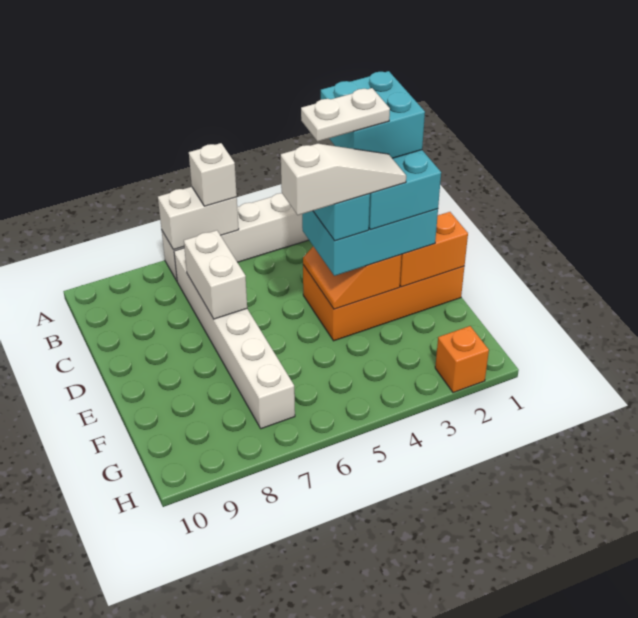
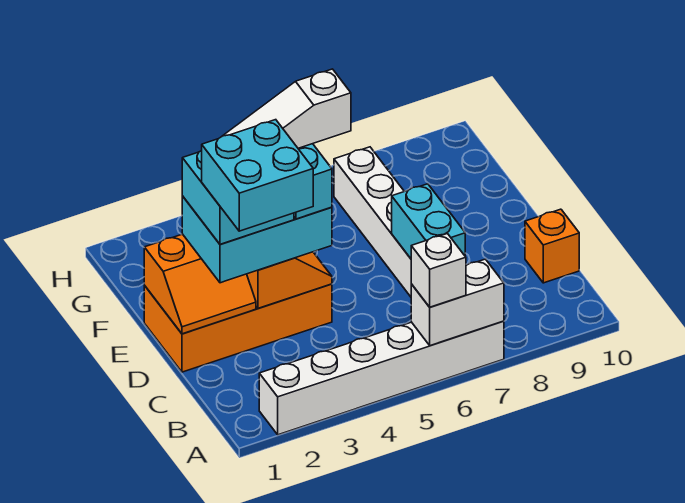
white brick C7:D7 level 2 -> cyan brick C7:D7 level 2
white plate D3:D4 level 6 -> none
orange brick H2 level 1 -> orange brick C10 level 1

